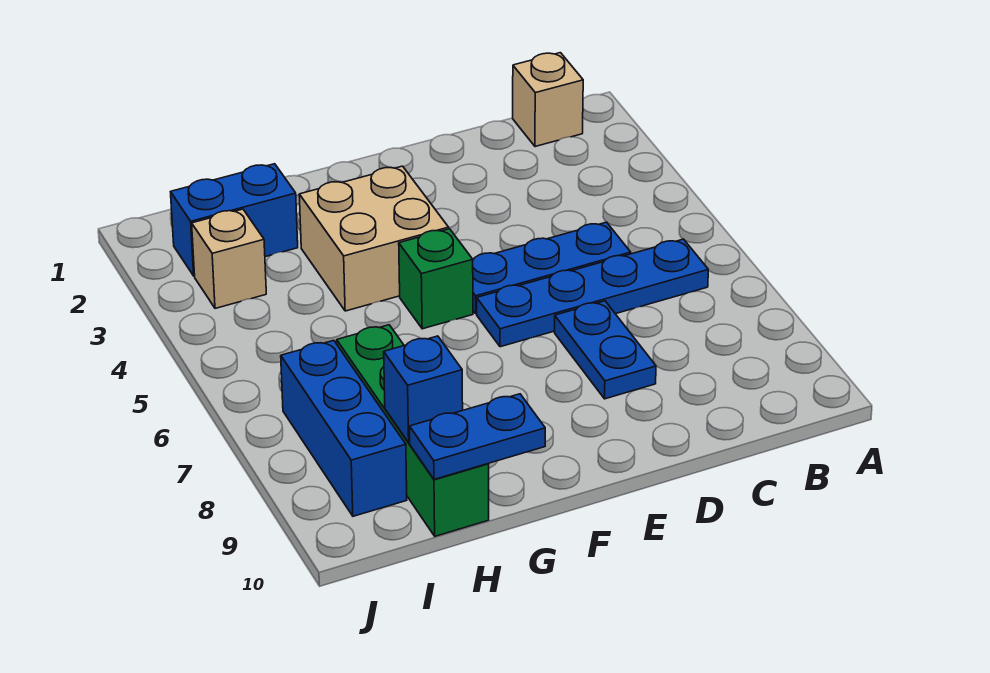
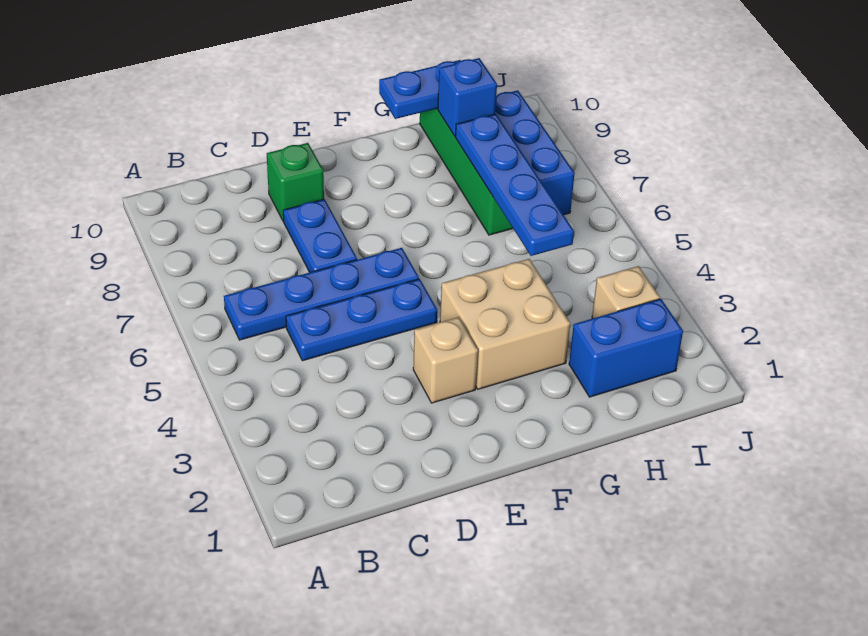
tan brick B1 level 1 -> tan brick E3 level 1
green brick F5 level 1 -> green brick D9 level 1
none -> blue plate H5:H8 level 2

